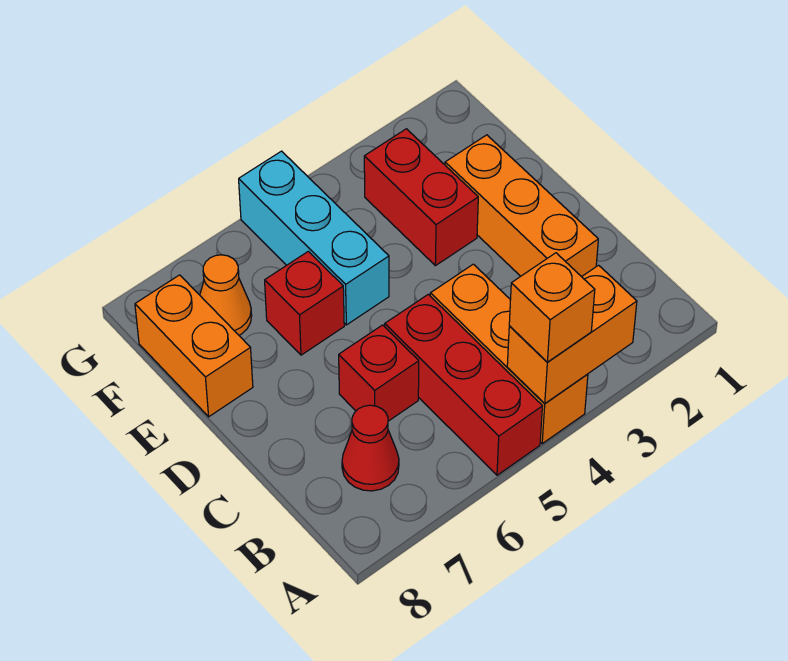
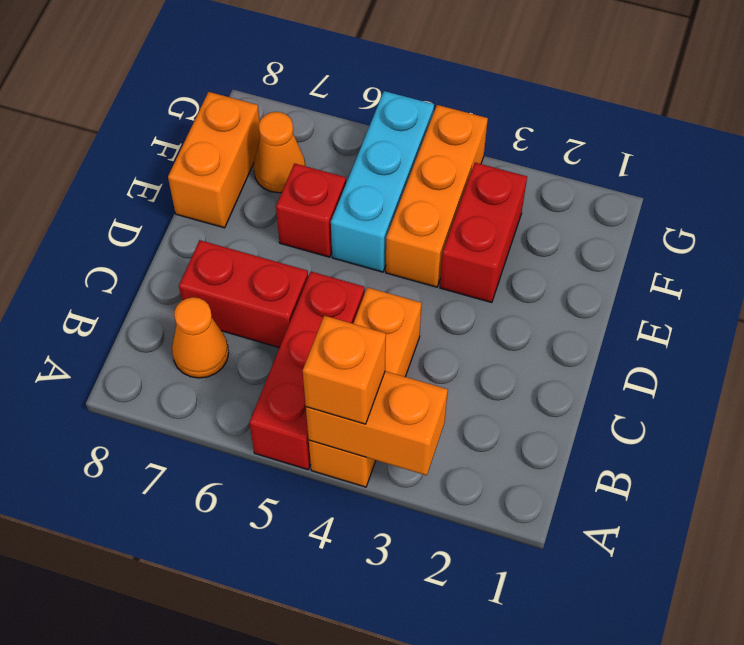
red cone B7 level 1 -> orange cone B7 level 1
orange brick C2:E2 level 1 -> orange brick E4:G4 level 1
red brick C6 level 1 -> red brick C6:C7 level 1

